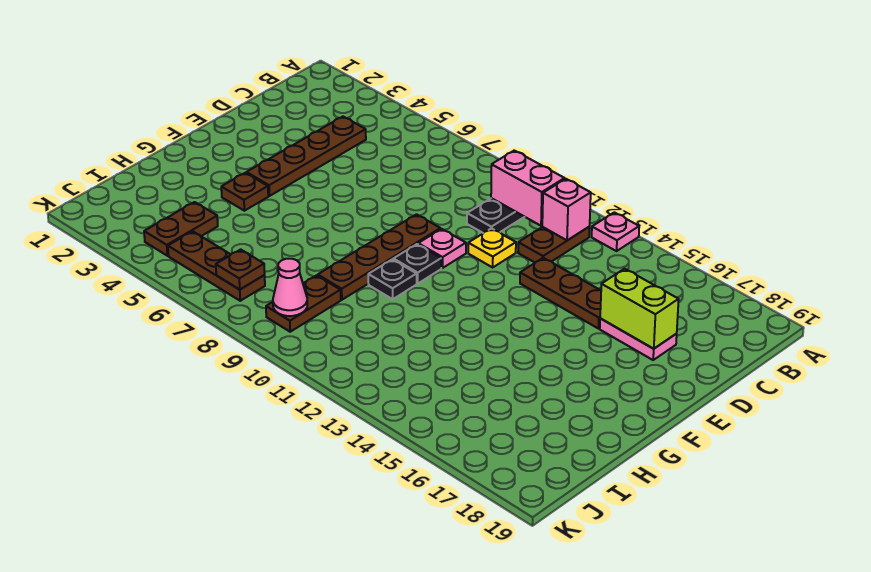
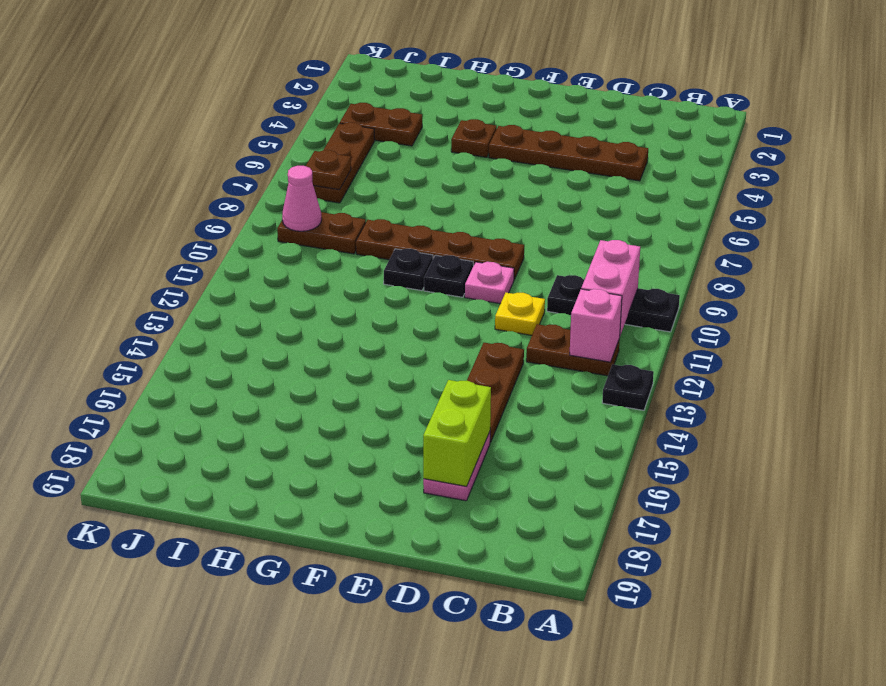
pink plate A13 level 1 -> black plate A13 level 1

